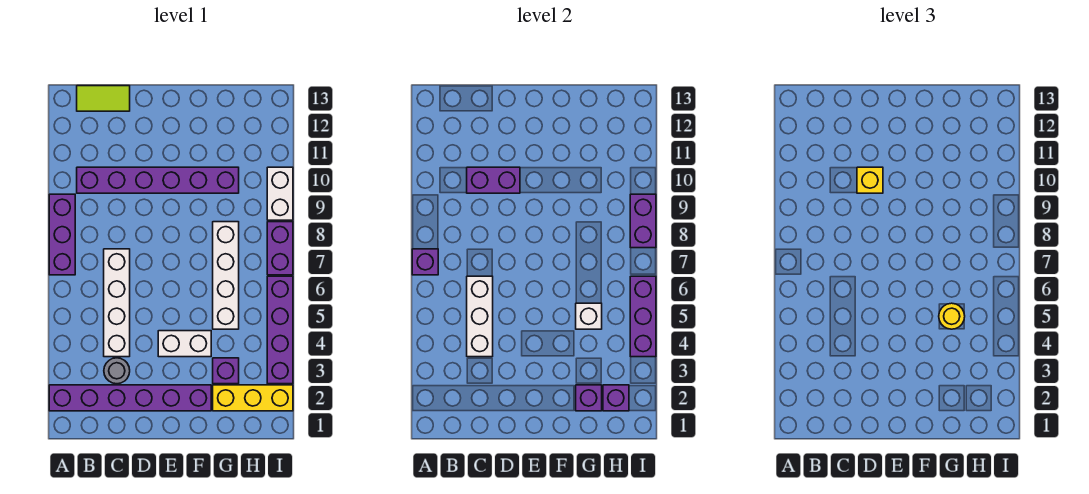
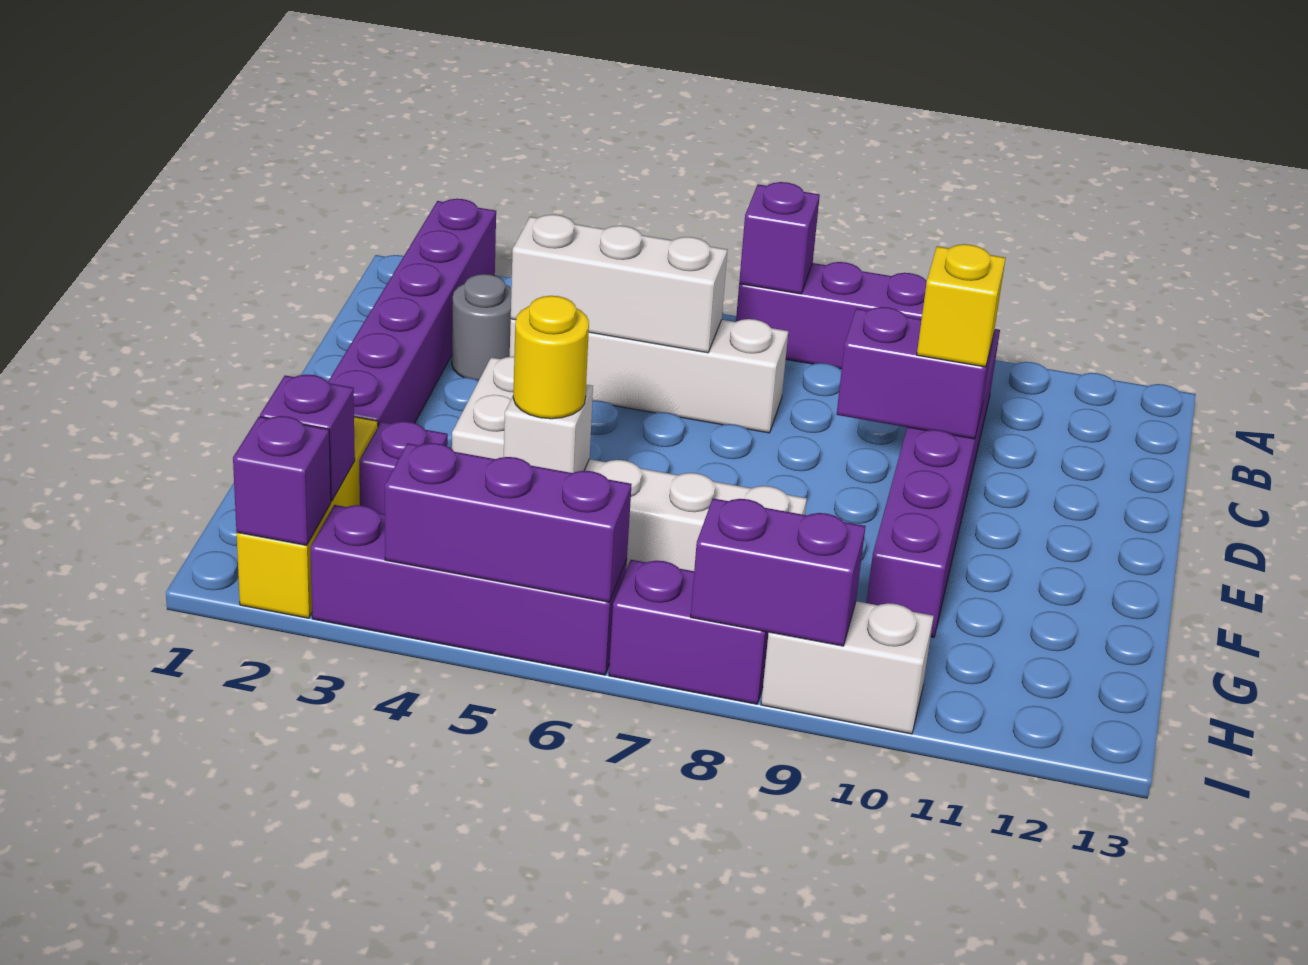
lime tile B13:C13 level 1 -> none
purple brick C10:D10 level 2 -> purple brick D9:D10 level 2
purple brick G2 level 2 -> purple brick I2 level 2

